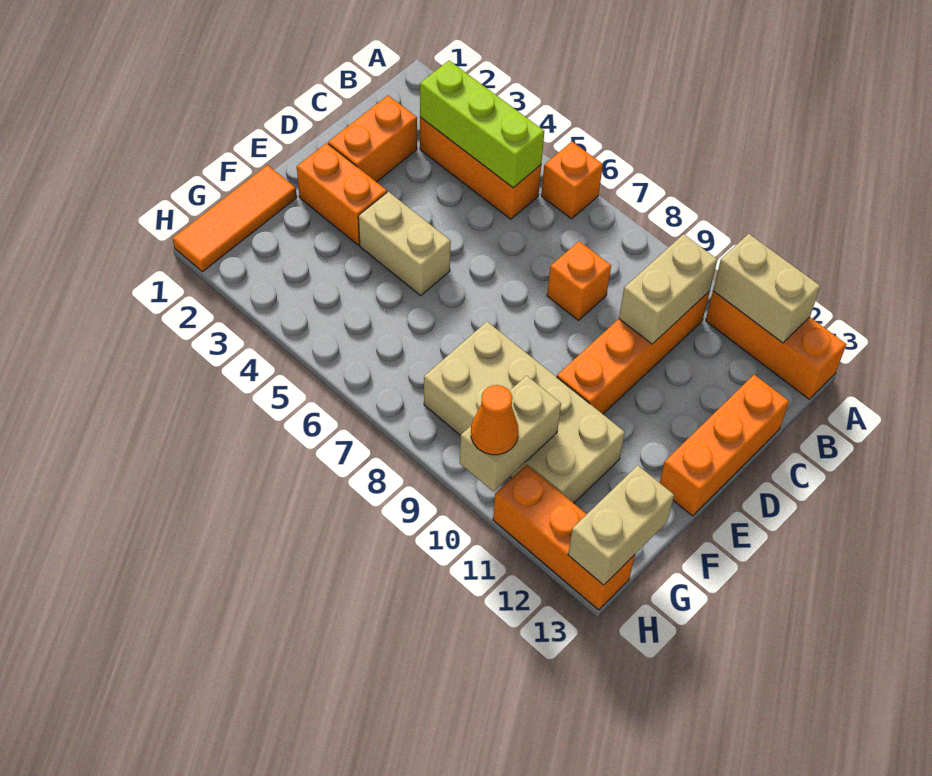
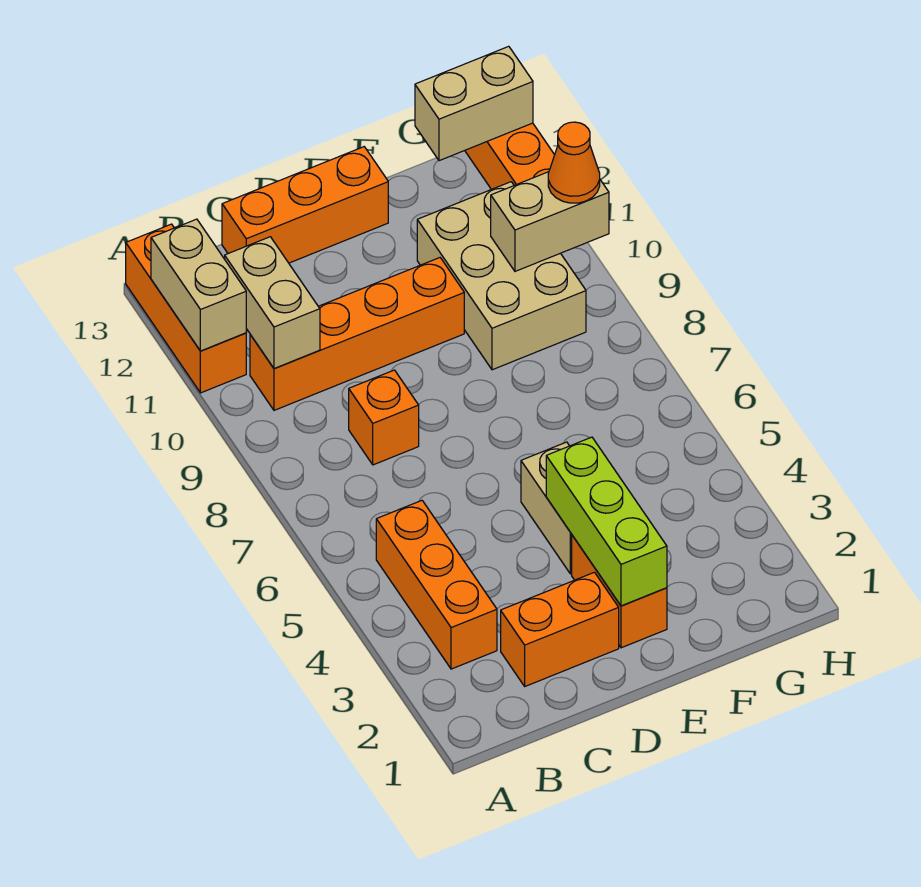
orange brick A6 level 1 -> none
lime brick B3:B5 level 2 -> lime brick E2:E4 level 2
tan brick B10:C10 level 2 -> tan brick B10:B11 level 2
orange tile F1:H1 level 1 -> none
tan brick F8:G11 level 1 -> tan brick F9:G11 level 1

